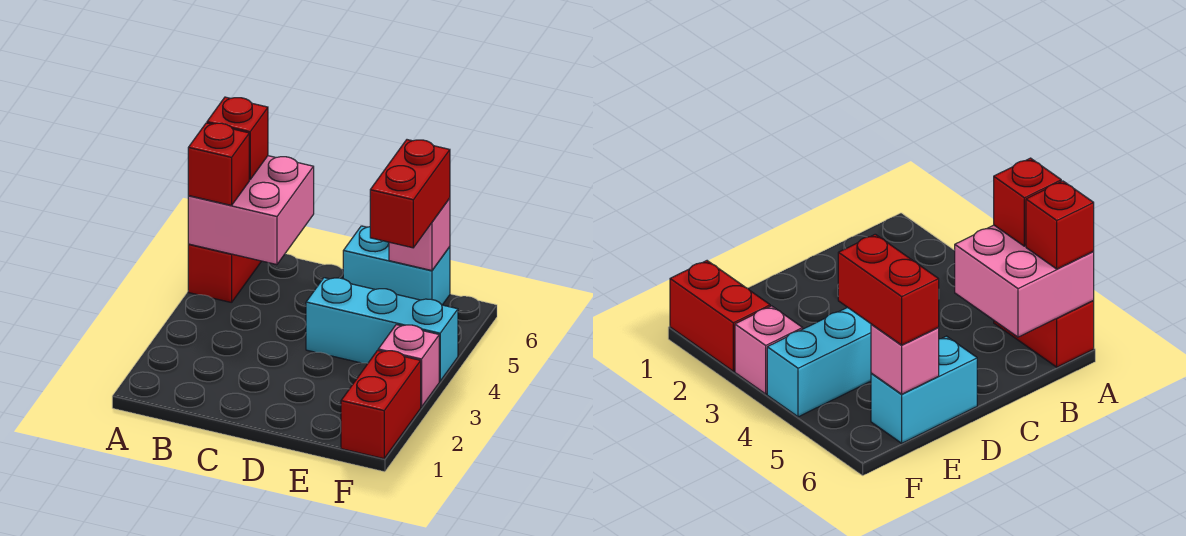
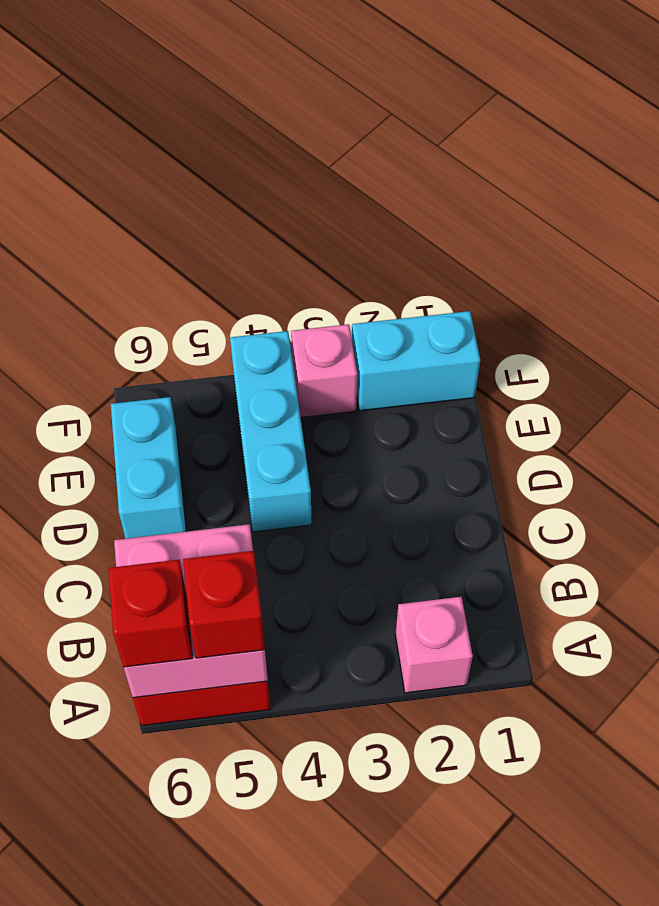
red brick E5:E6 level 3 -> none
pink brick E6 level 2 -> pink brick A2 level 1
red brick F1:F2 level 1 -> cyan brick F1:F2 level 1

